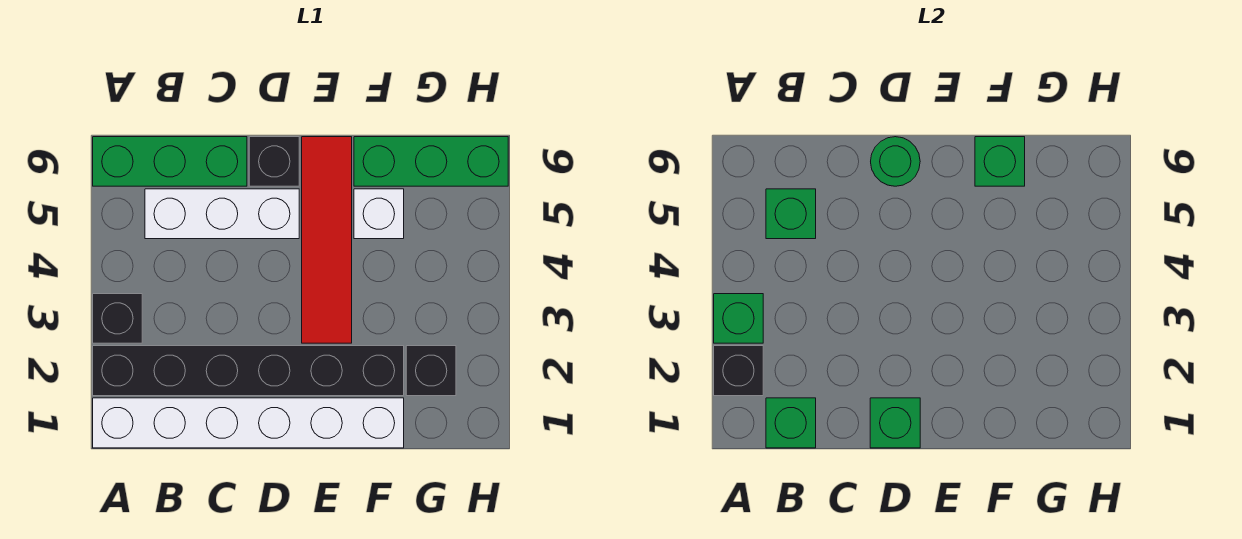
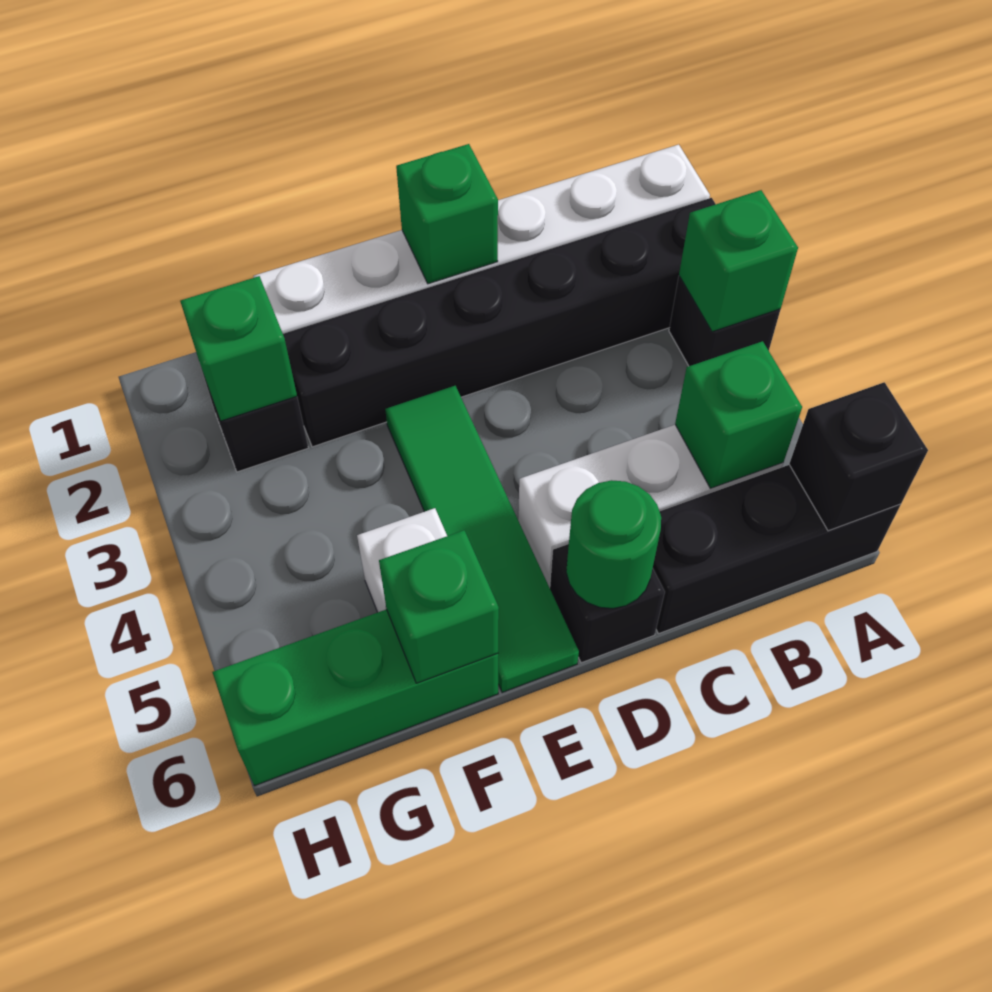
black brick A2 level 2 -> black brick A6 level 2
green brick A6:C6 level 1 -> black brick A6:C6 level 1
green brick B1 level 2 -> green brick G2 level 2
red tile E3:E6 level 1 -> green tile E3:E6 level 1

